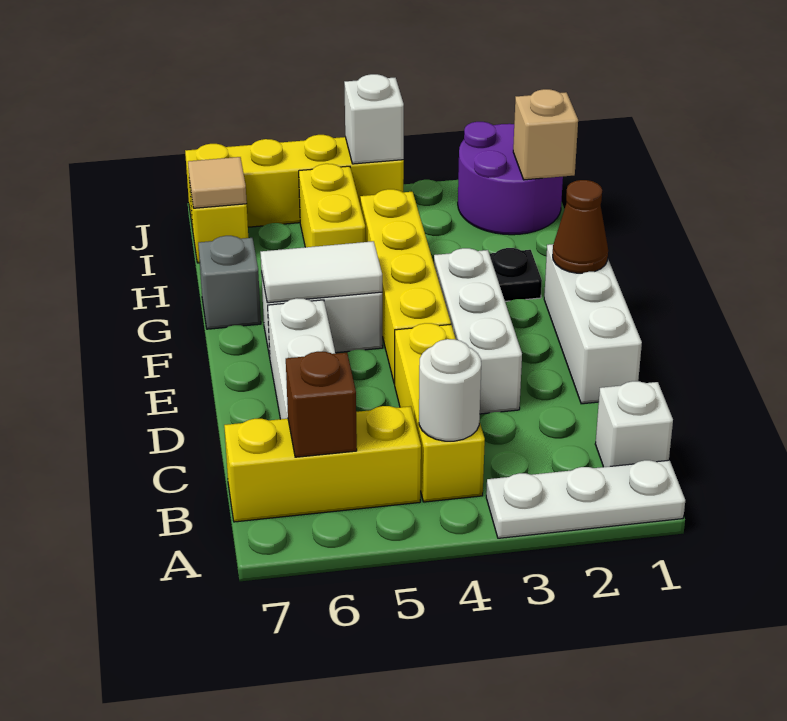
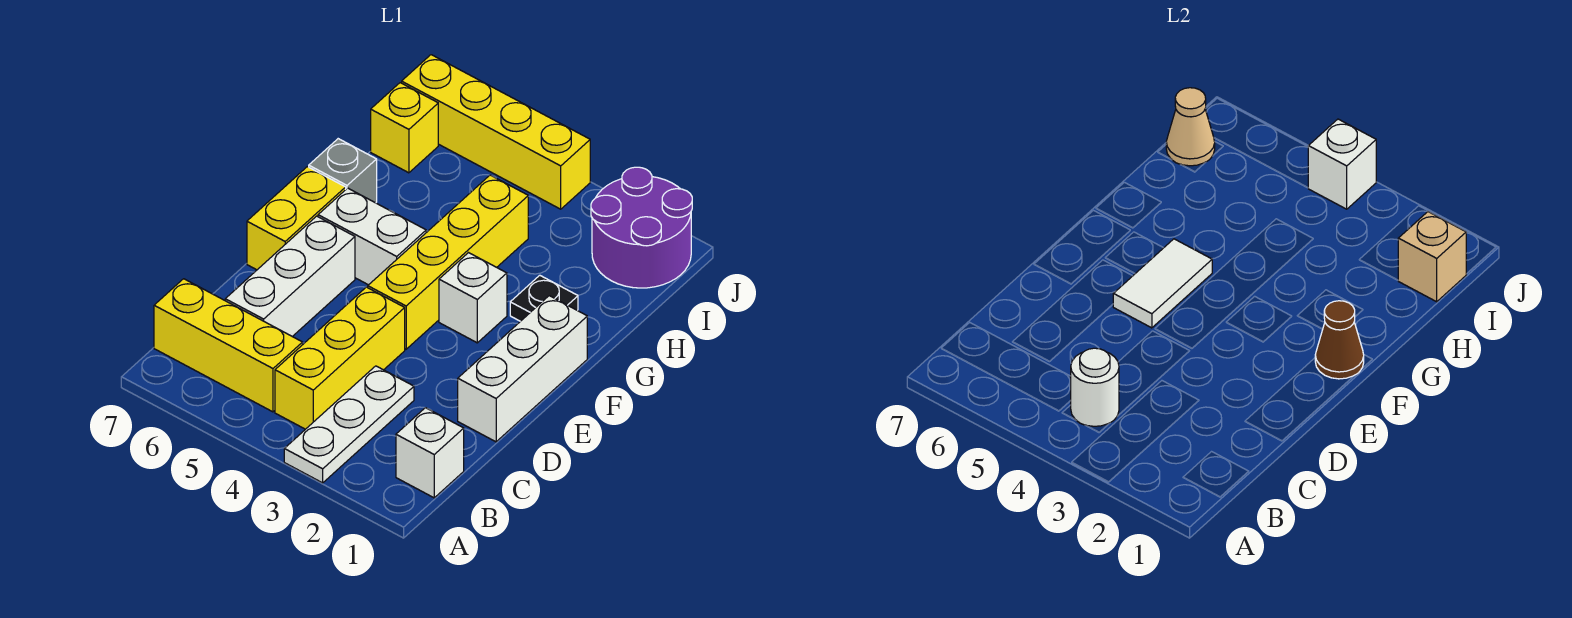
white plate A1:A3 level 1 -> white plate A3:C3 level 1
brown brick B6 level 2 -> none
white brick D3:F3 level 1 -> white brick F3 level 1
white tile F5:F6 level 2 -> white tile E5:F5 level 2
yellow brick H5:I5 level 1 -> yellow brick E7:F7 level 1
tan tile I7 level 2 -> tan cone I7 level 2

